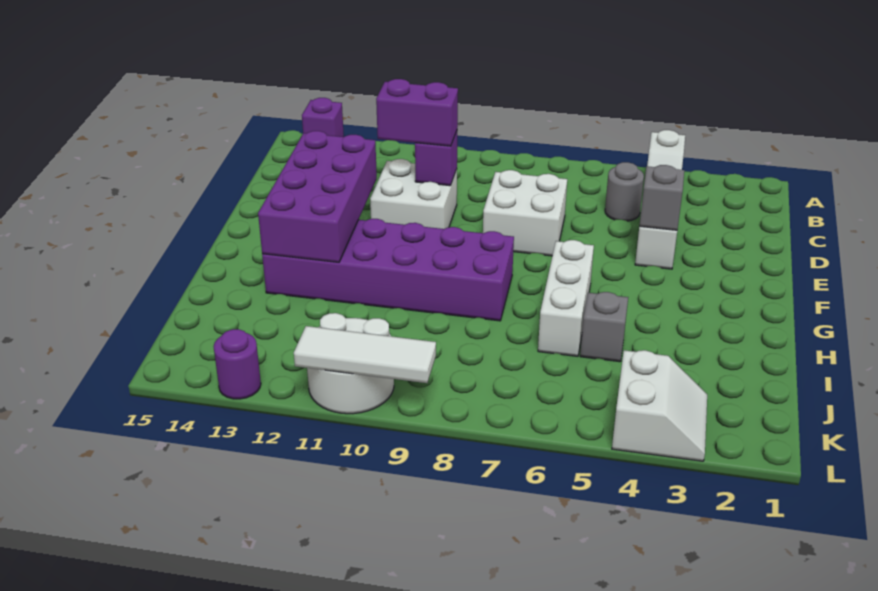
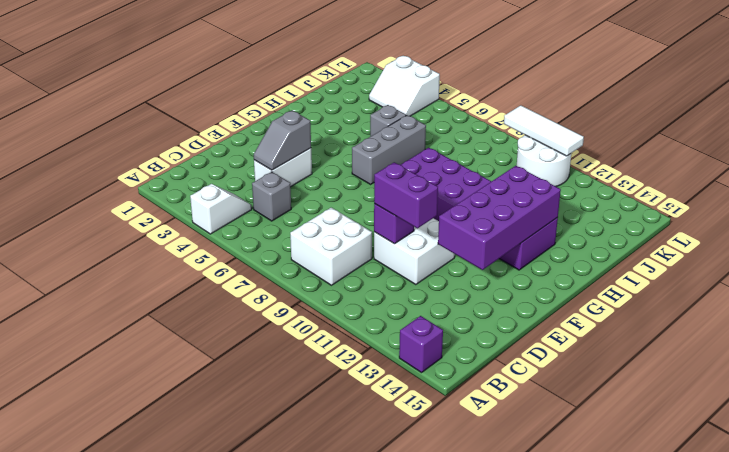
grey round brick C5 level 1 -> grey brick C5 level 1
white brick D7:E8 level 1 -> white brick B8:C9 level 1
white brick G6:I6 level 1 -> grey brick G6:I6 level 1
white slope K3:L4 level 1 top 4 -> white slope K3:L4 level 1 top L
purple round brick L13 level 1 -> none

